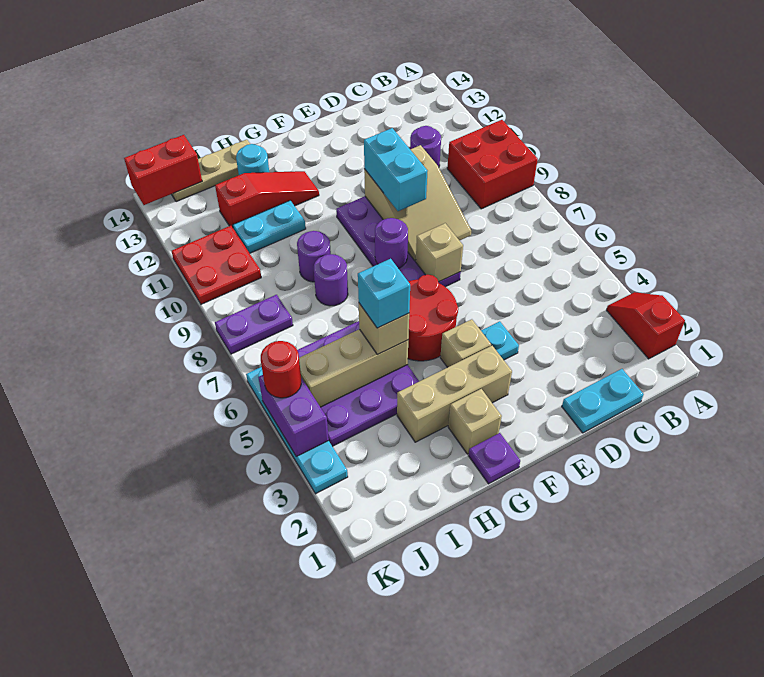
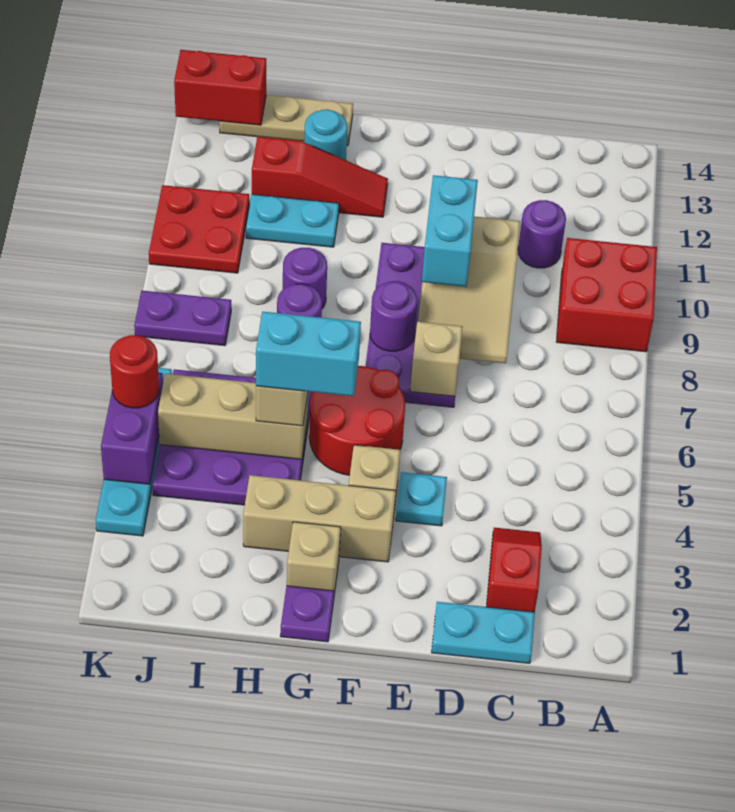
red slope A2:A3 level 1 top 2 -> red slope C2:C3 level 1 top 2
cyan brick H5 level 4 -> cyan brick G5:H5 level 4

